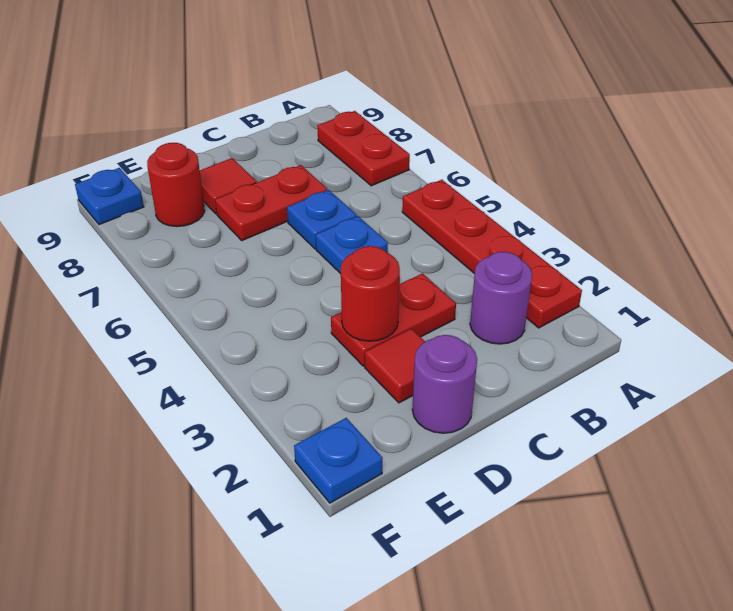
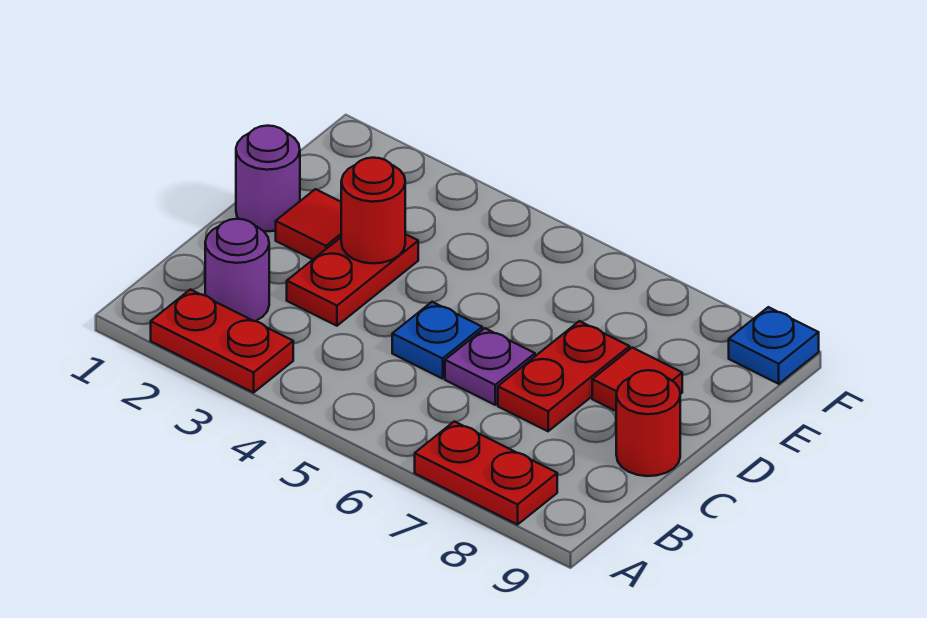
red plate A2:A5 level 1 -> red plate A2:A3 level 1
blue plate C6 level 1 -> purple plate C6 level 1
red round brick E8 level 1 -> red round brick C9 level 1
blue plate F1 level 1 -> none

